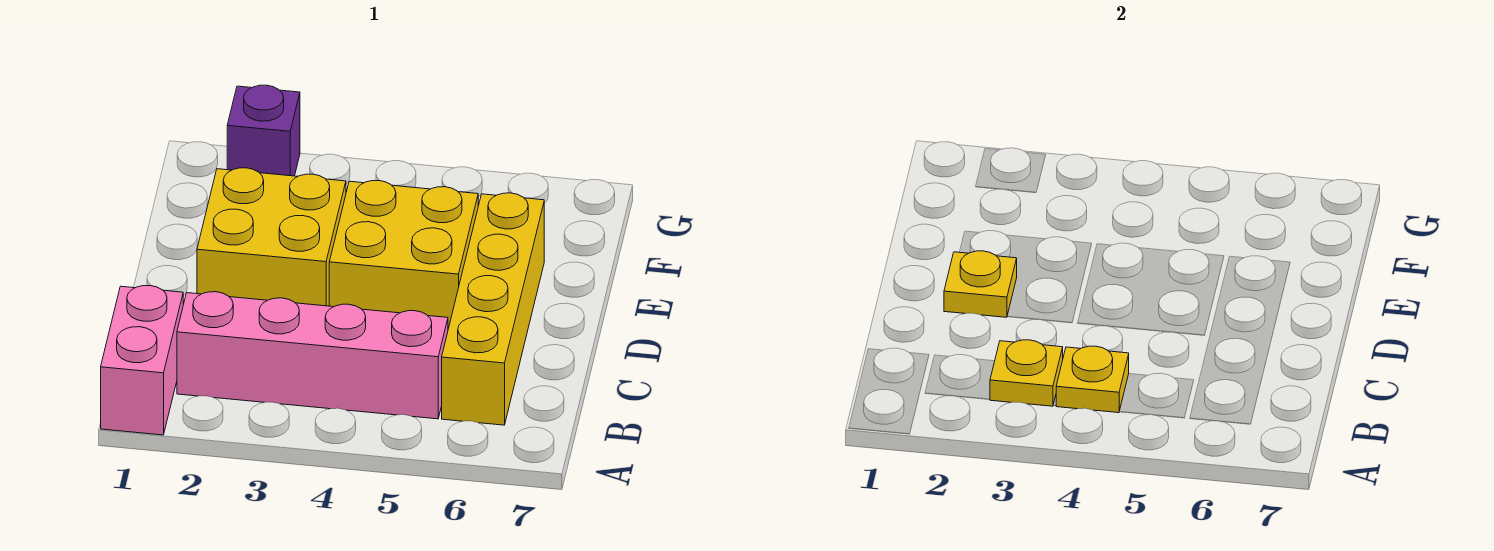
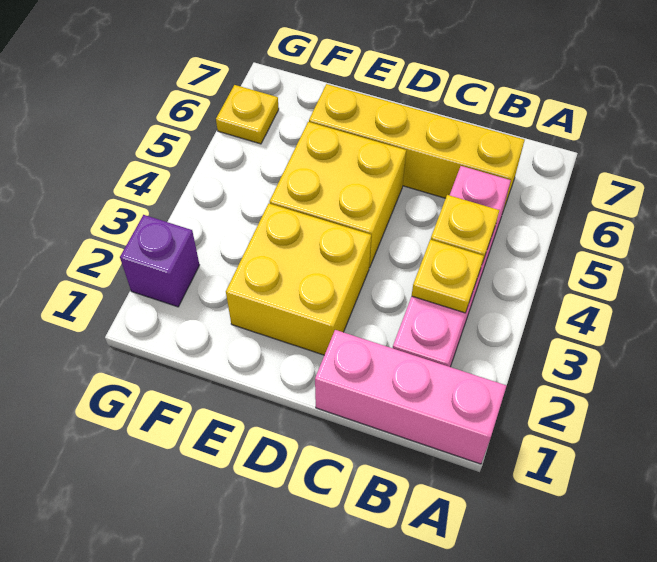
pink brick A1:B1 level 1 -> pink brick A1:C1 level 1
yellow plate D2 level 2 -> yellow plate G6 level 1

